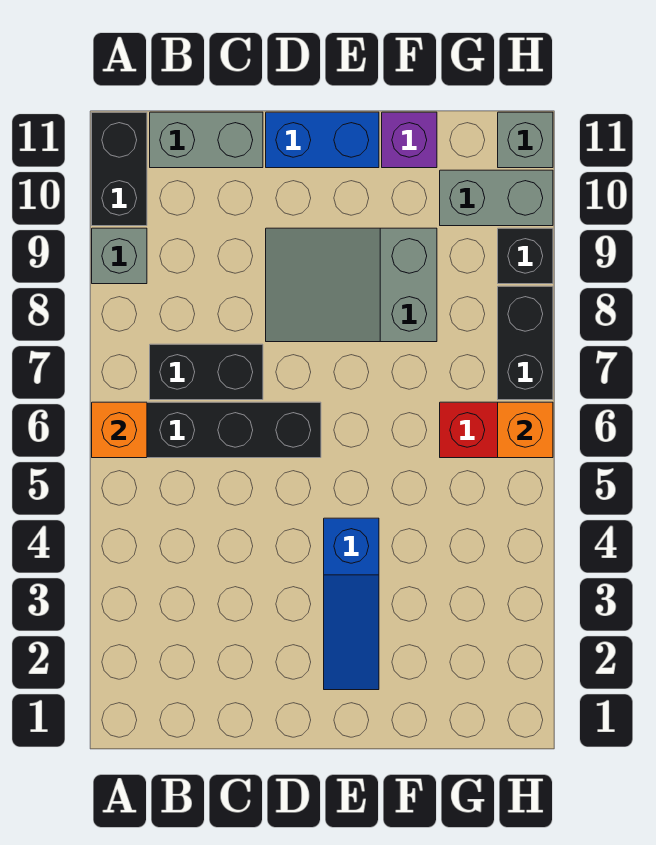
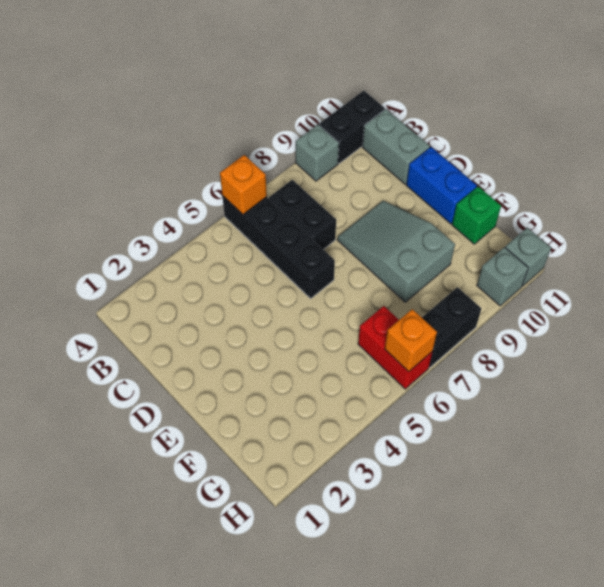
blue slope E2:E4 level 1 top 4 -> none
purple brick F11 level 1 -> green brick F11 level 1
grey brick G10:H10 level 1 -> grey brick H10 level 1
black brick H9 level 1 -> none

